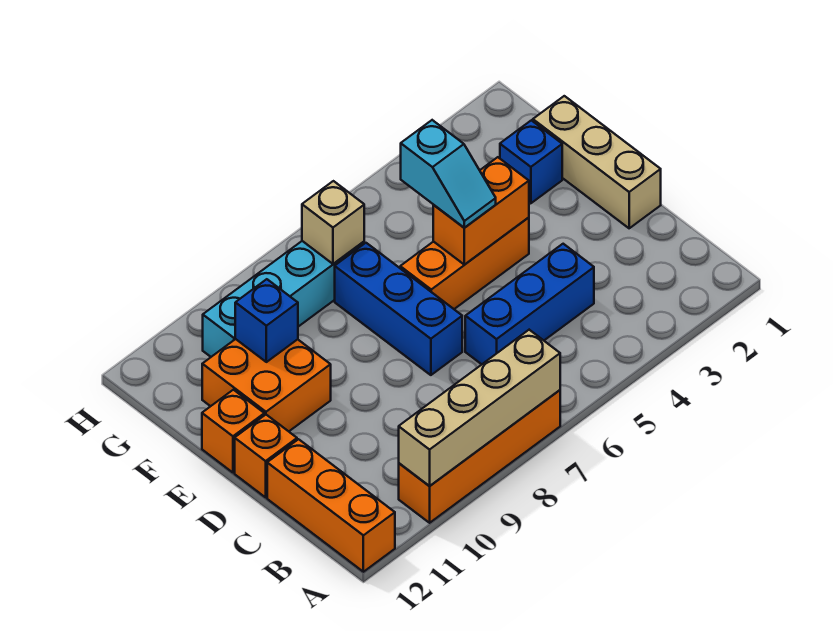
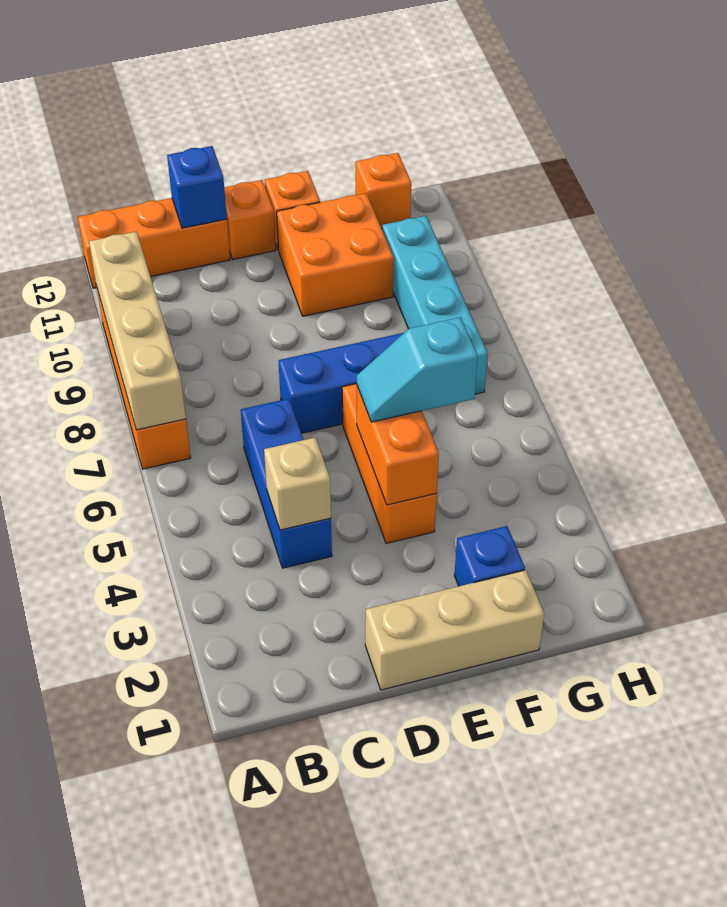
blue brick F10 level 2 -> blue brick C12 level 2
tan brick G7 level 2 -> tan brick C4 level 2
none -> orange brick G12 level 1

